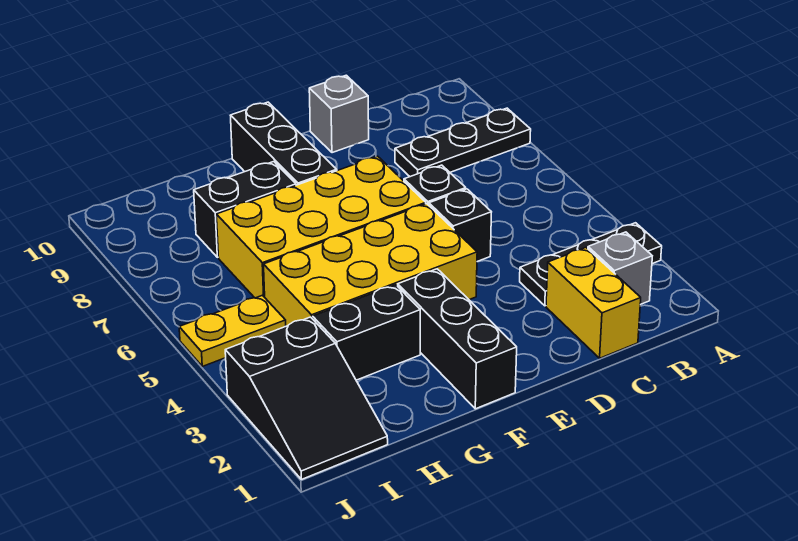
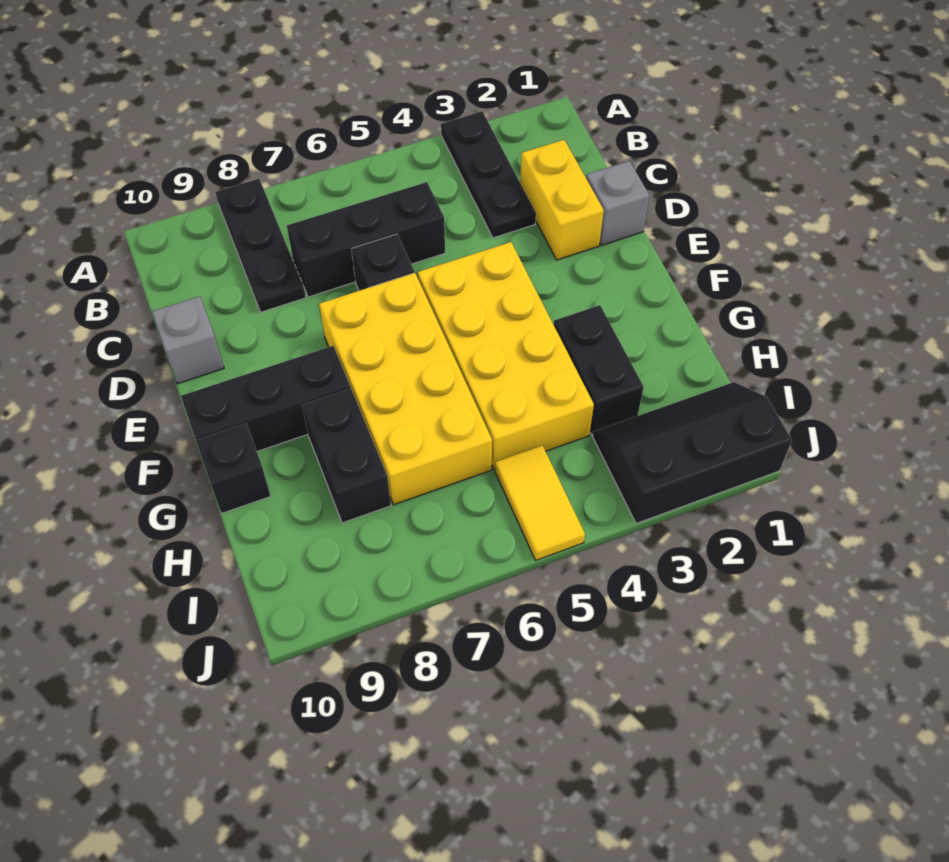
grey brick B2 level 1 -> grey brick D1 level 1
yellow brick C1:C2 level 1 -> yellow brick C2:D2 level 1
black brick D5 level 1 -> black brick G10 level 1
black brick F1:F3 level 1 -> black brick C5:C7 level 1
black slope I1:J3 level 1 top 3 -> black slope I1:J3 level 1 top J
yellow plate I5:J5 level 1 -> yellow tile I5:J5 level 1

